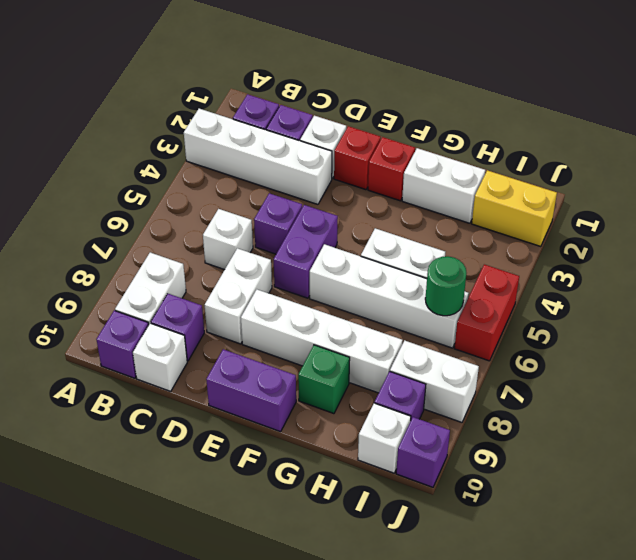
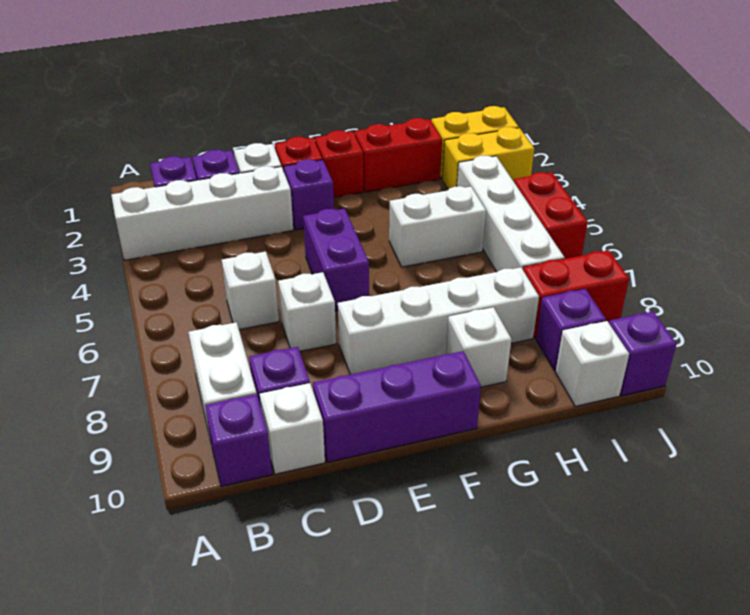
purple brick D5 level 1 -> purple brick E3 level 1
white brick D7:D8 level 1 -> white brick D7 level 1
purple brick E10:F10 level 1 -> purple brick D10:F10 level 1
white brick F6:I6 level 1 -> white brick I4:I7 level 1
white brick G2:H2 level 1 -> red brick G2:H2 level 1
green brick G9 level 1 -> white brick G9 level 1
none -> yellow brick I3:J3 level 1
green round brick I6 level 2 -> none
white brick I8:J8 level 1 -> red brick I8:J8 level 1

